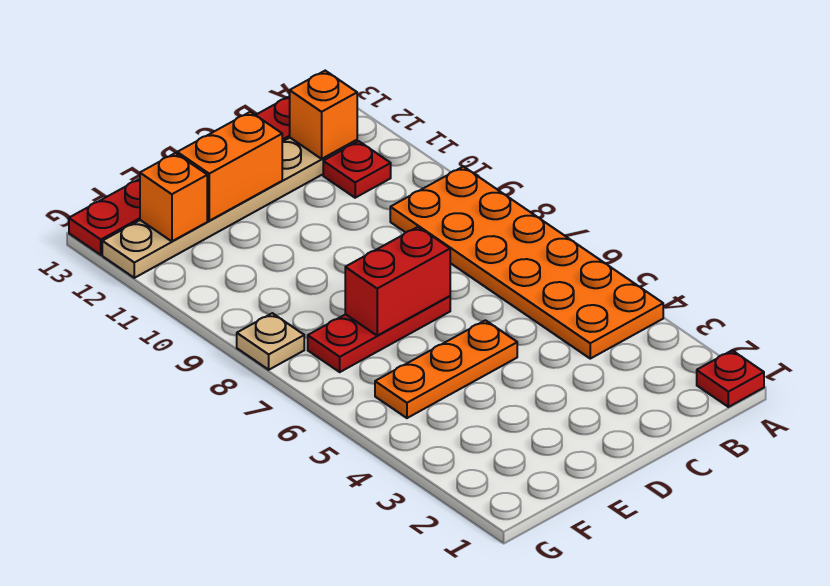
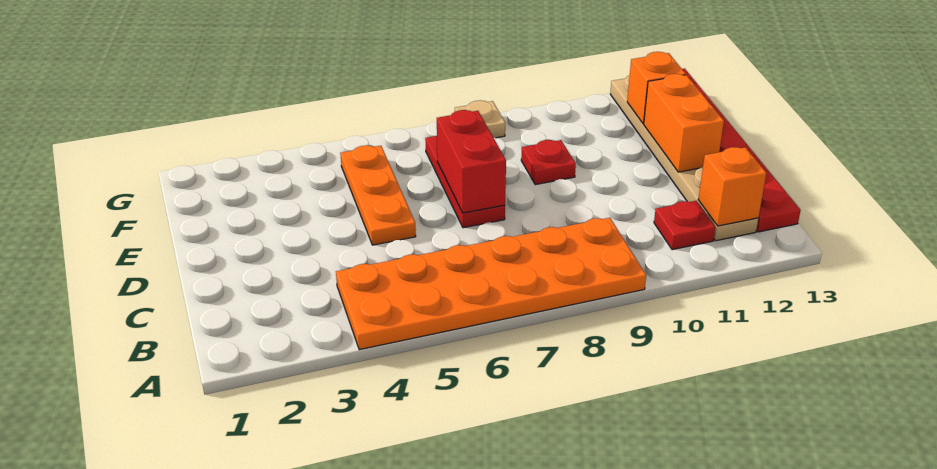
red plate A1 level 1 -> red plate E9 level 1

